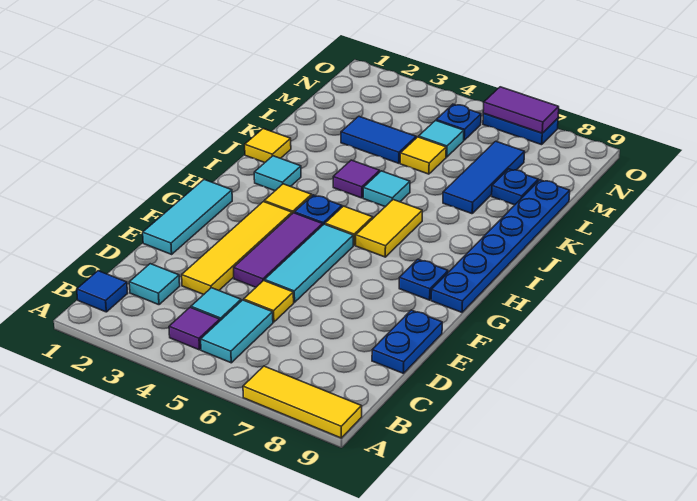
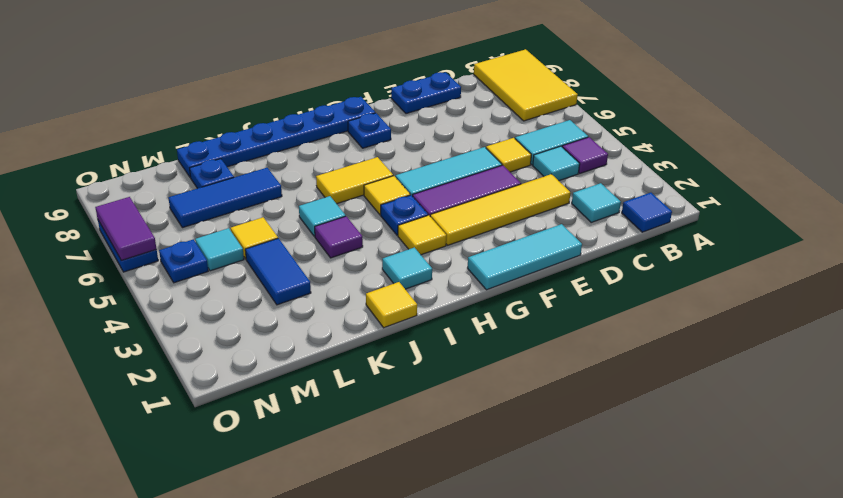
yellow tile A7:A9 level 1 -> yellow tile A7:B9 level 1

